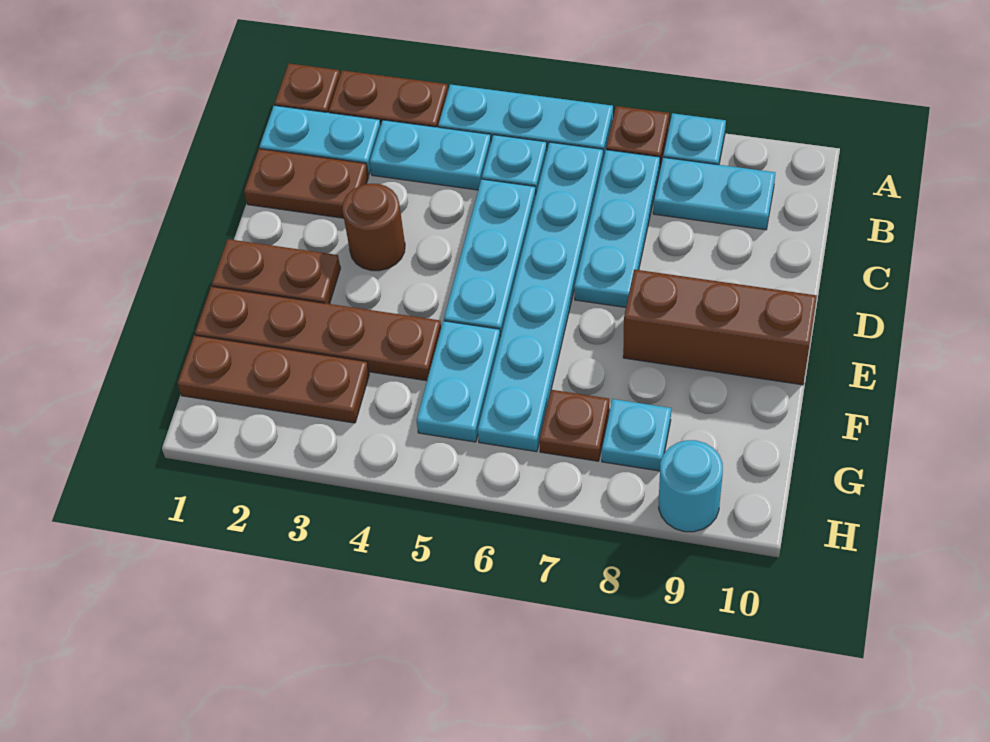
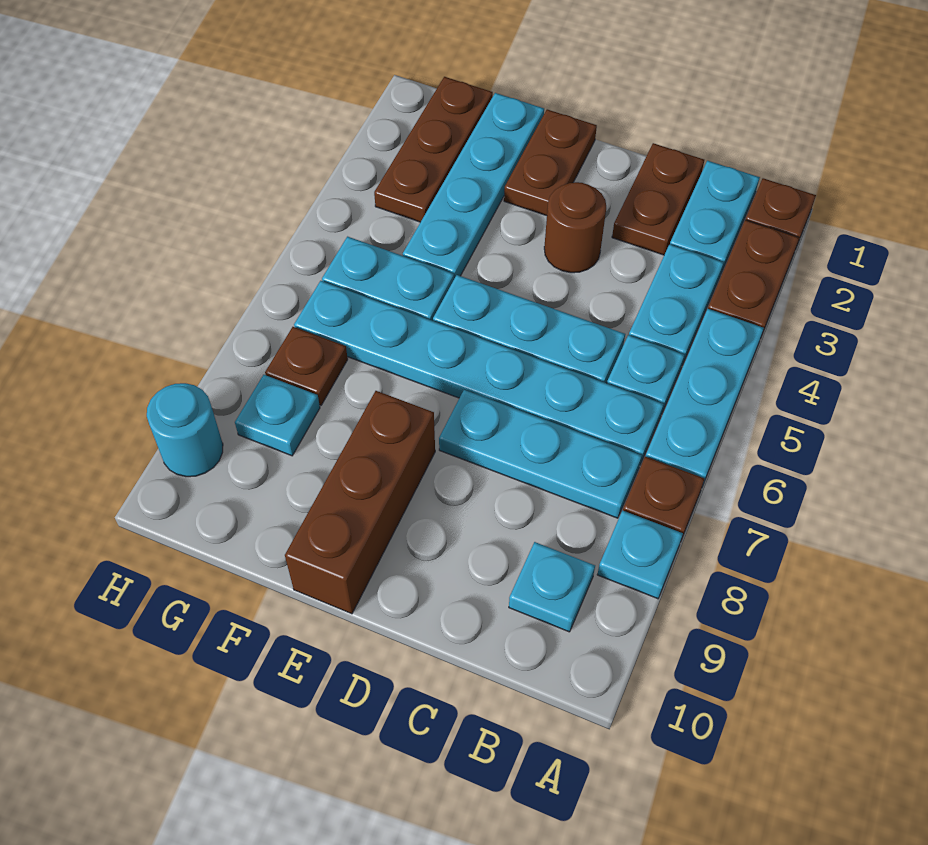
cyan plate B8:B9 level 1 -> cyan plate B9 level 1
brown plate F1:F4 level 1 -> cyan plate F1:F4 level 1

